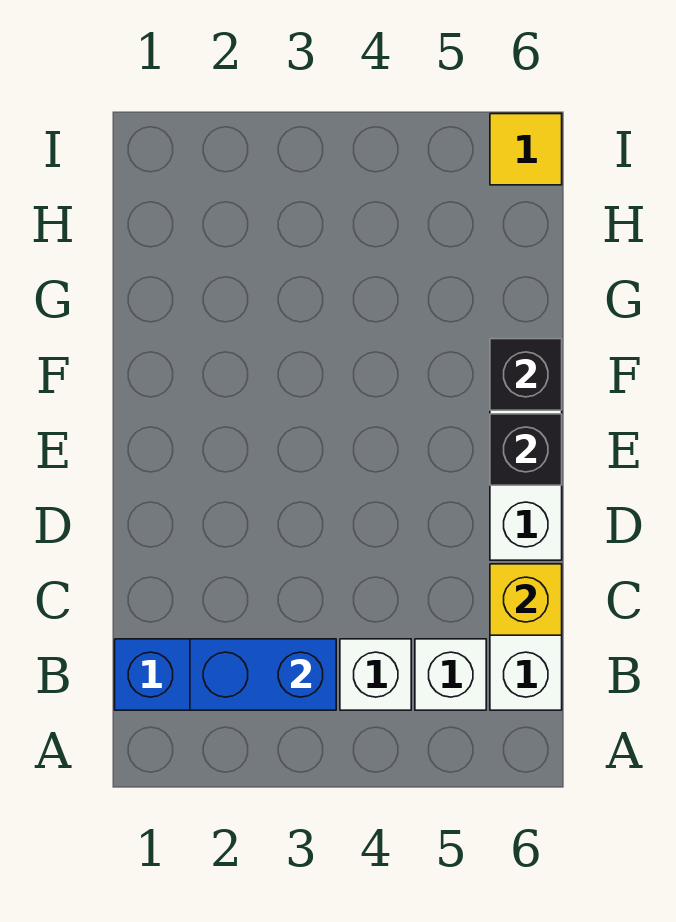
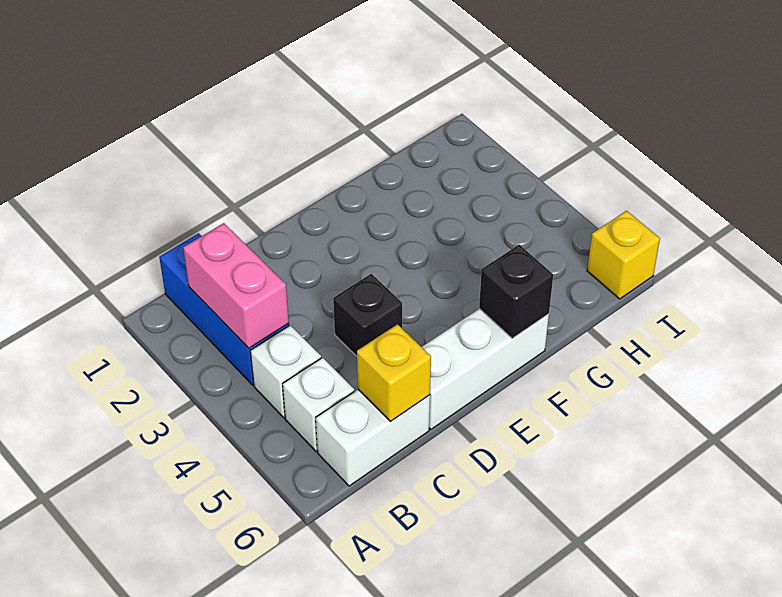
blue brick B2:B3 level 2 -> pink brick B2:B3 level 2
black brick E6 level 2 -> black brick D4 level 1
yellow tile I6 level 1 -> yellow brick I6 level 1

